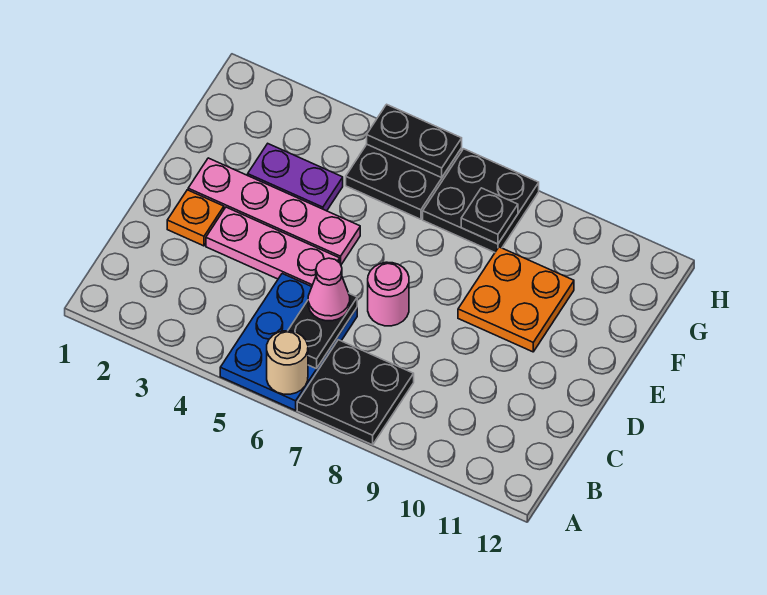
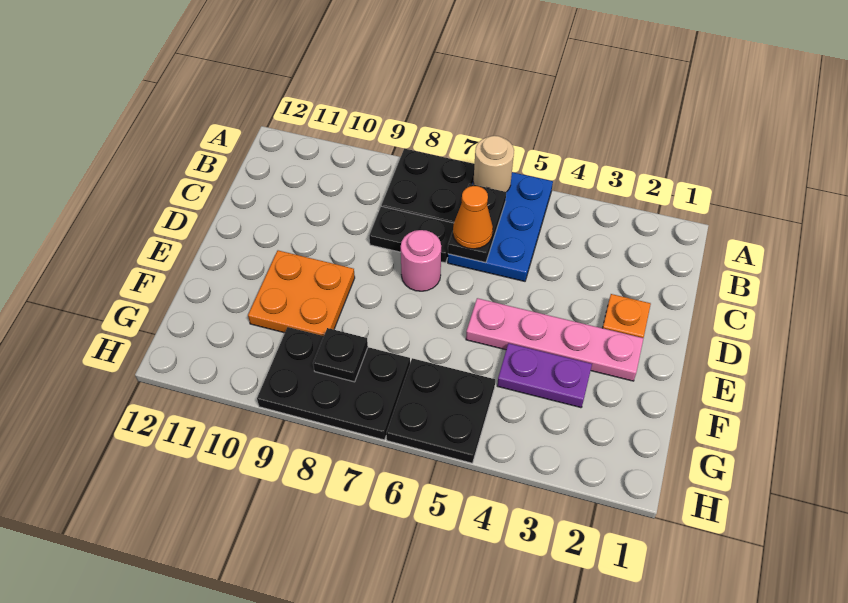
pink cone C6 level 3 -> orange cone C6 level 3
pink plate D3:D5 level 1 -> none
black plate G7:H8 level 1 -> black plate G7:H9 level 1
black plate H5:H6 level 2 -> black plate C7:C8 level 1

